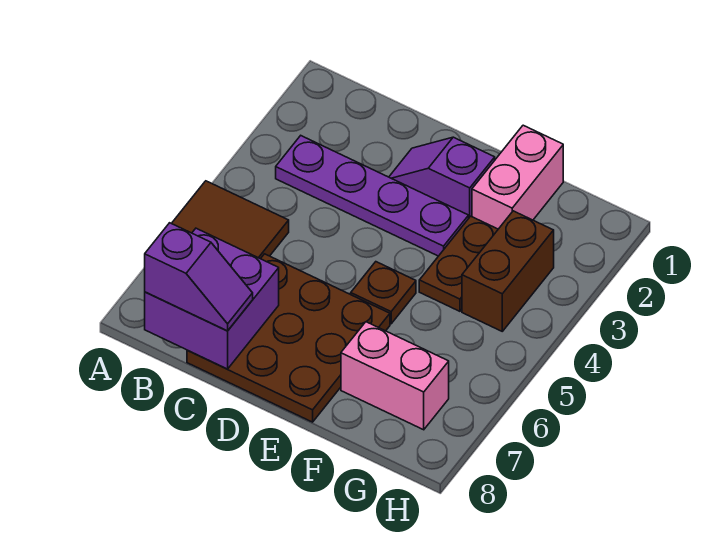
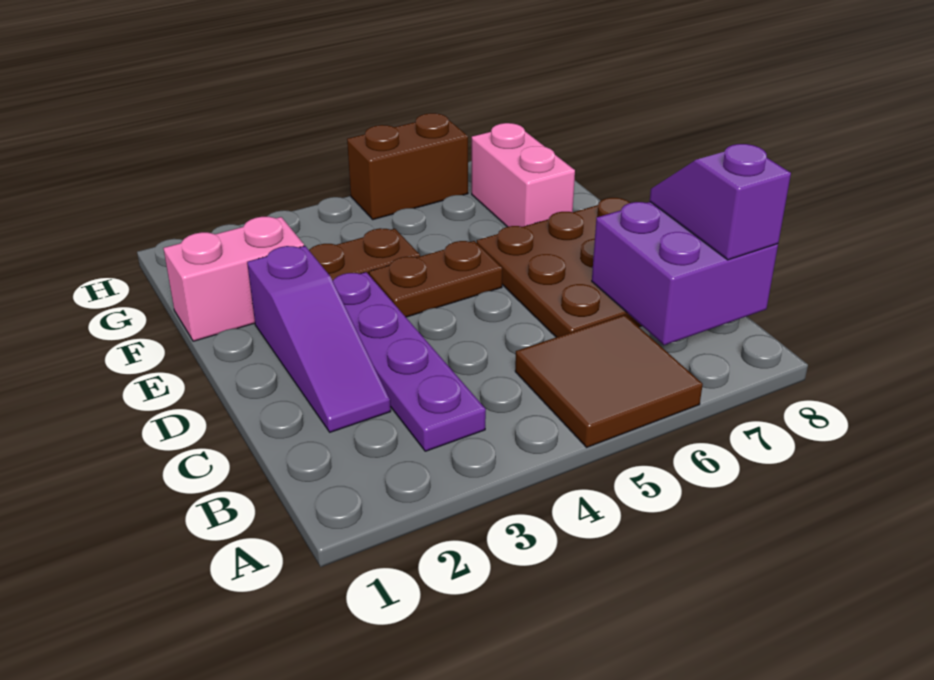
purple slope D2:E2 level 1 top E -> purple slope C2:E2 level 1 top E
brown plate E5 level 1 -> brown plate E4:E5 level 1
brown brick G3:G4 level 1 -> brown brick H5:H6 level 1

